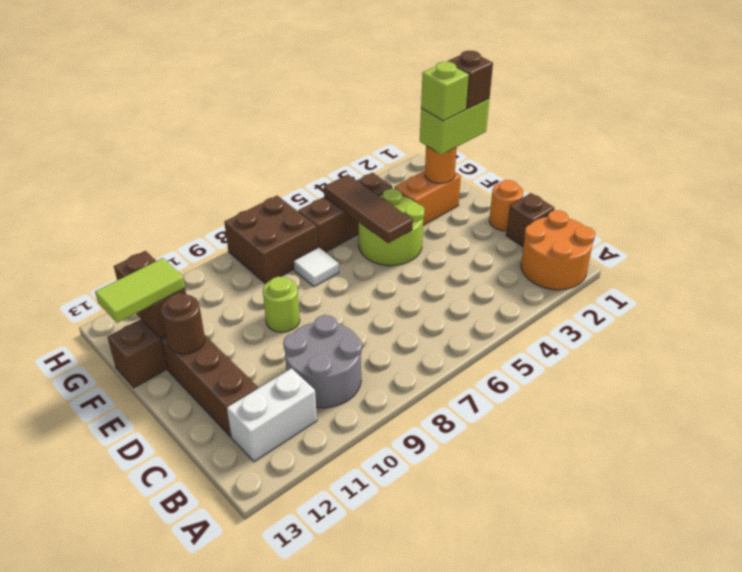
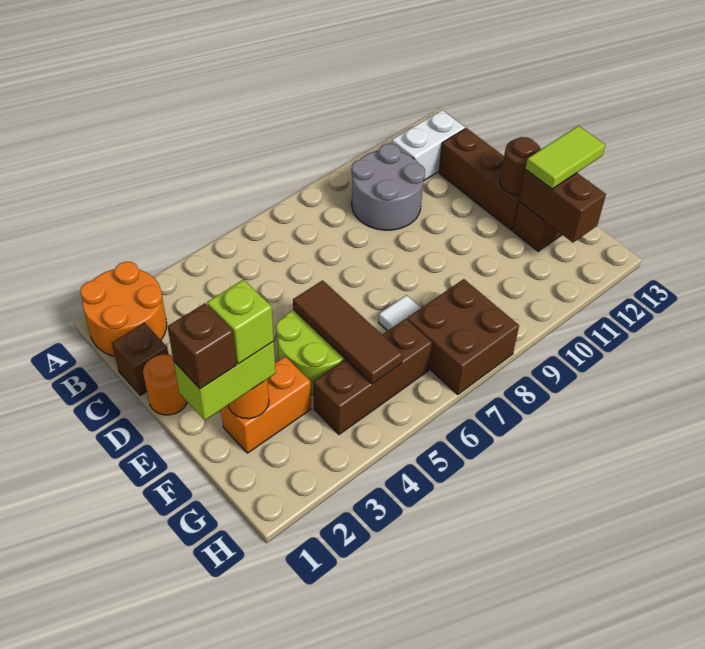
lime round brick E9 level 1 -> none

